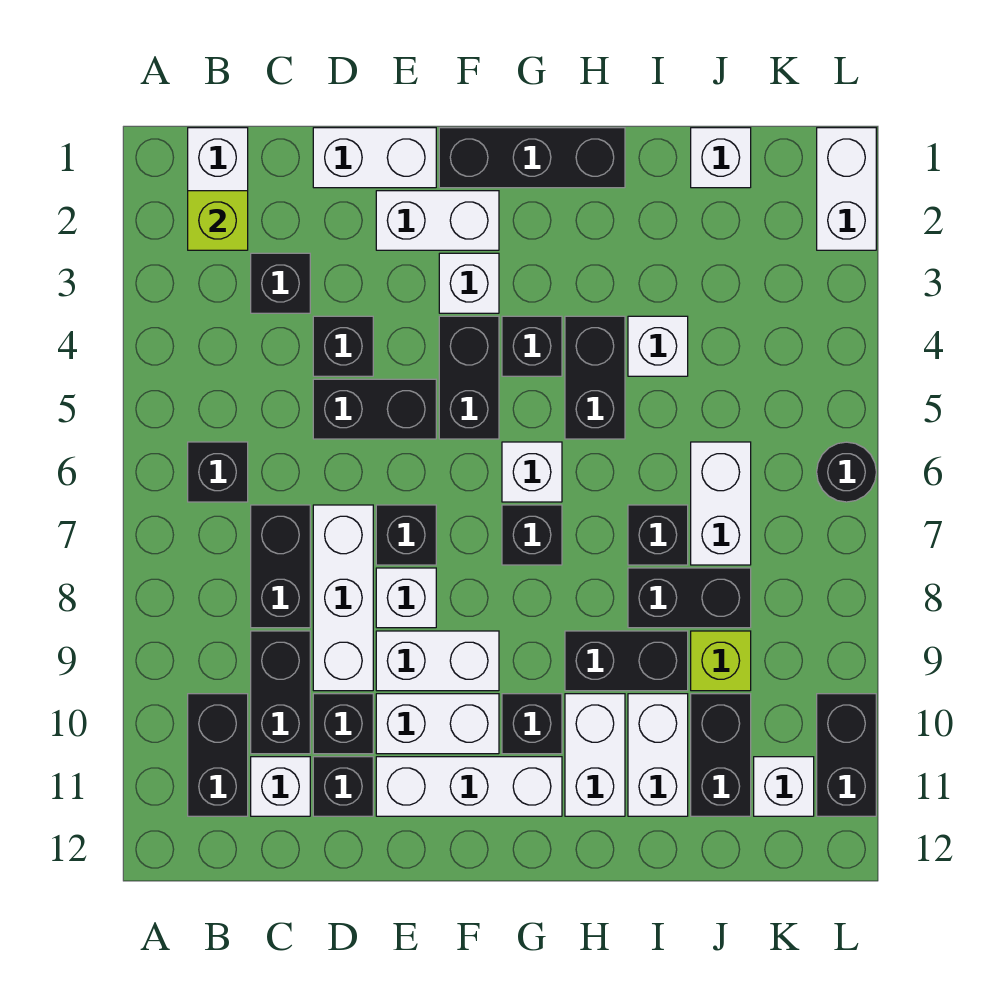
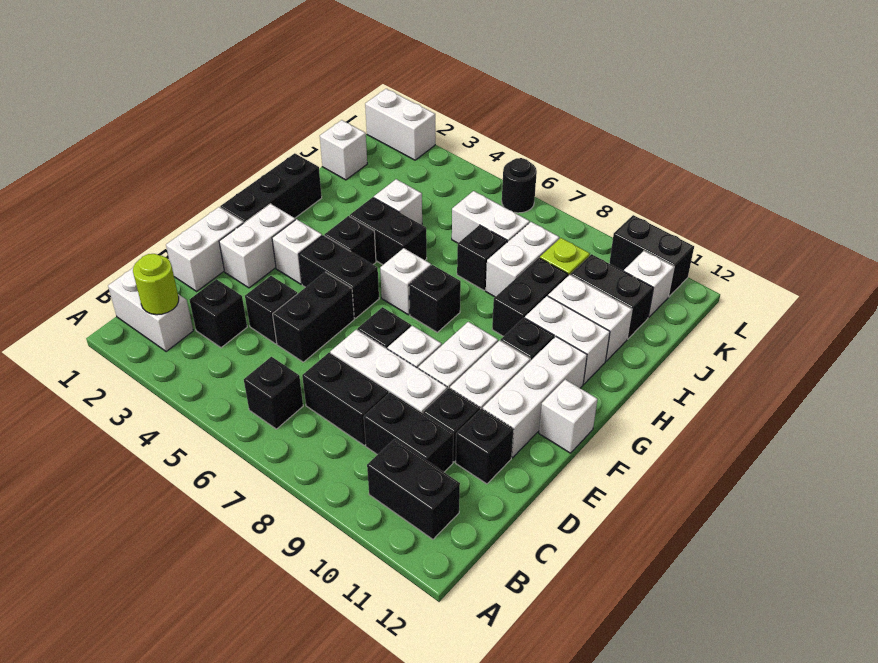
lime brick B2 level 2 -> lime round brick B2 level 2
white brick C11 level 1 -> white brick F12 level 1
black brick I8:J8 level 1 -> white brick I8:J8 level 1

